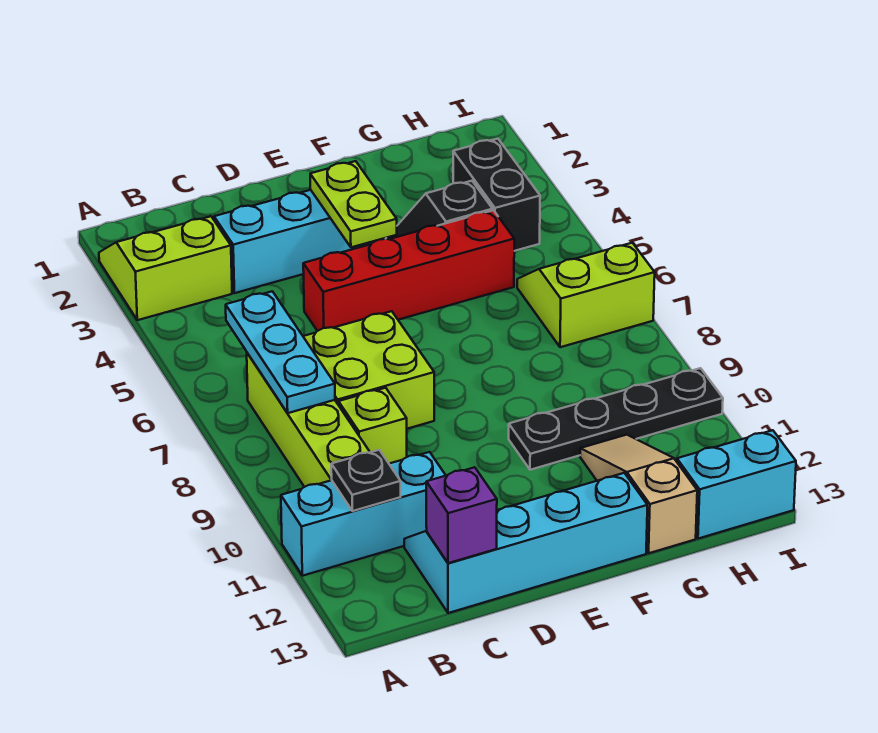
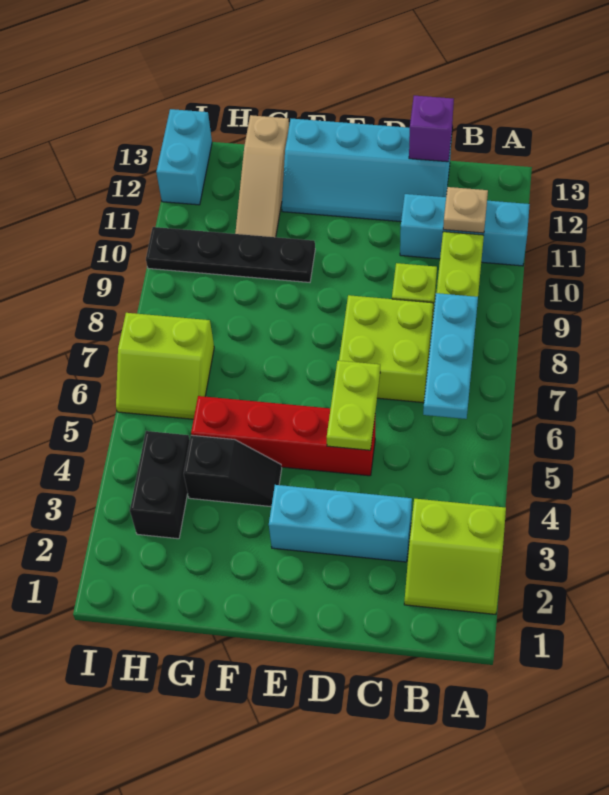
black plate B11 level 2 -> tan plate B11 level 2
lime plate E3:E4 level 2 -> lime plate D5:D6 level 2
cyan brick H13:I13 level 1 -> cyan brick I12:I13 level 1

